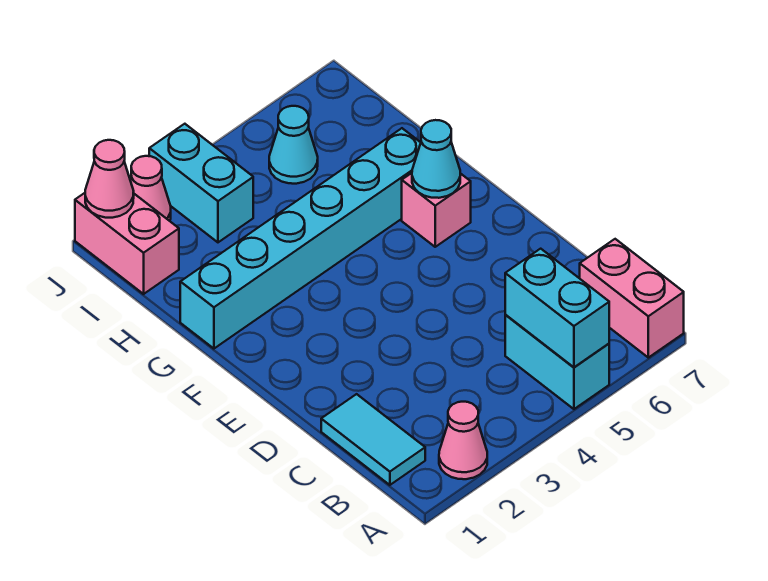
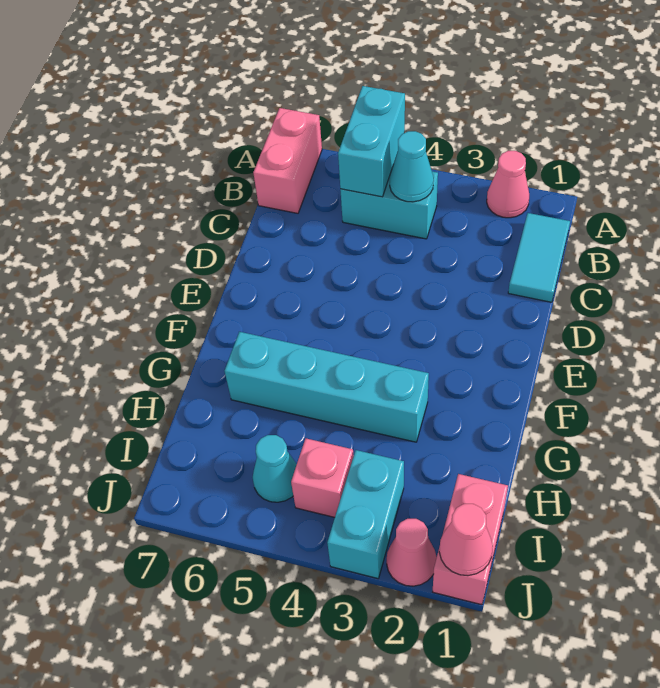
cyan brick A5:B5 level 1 -> cyan brick B4:B5 level 1
pink brick F6 level 1 -> pink brick I4 level 1
cyan cone F6 level 2 -> cyan cone B4 level 2
cyan brick G1:G6 level 1 -> cyan brick G3:G6 level 1

